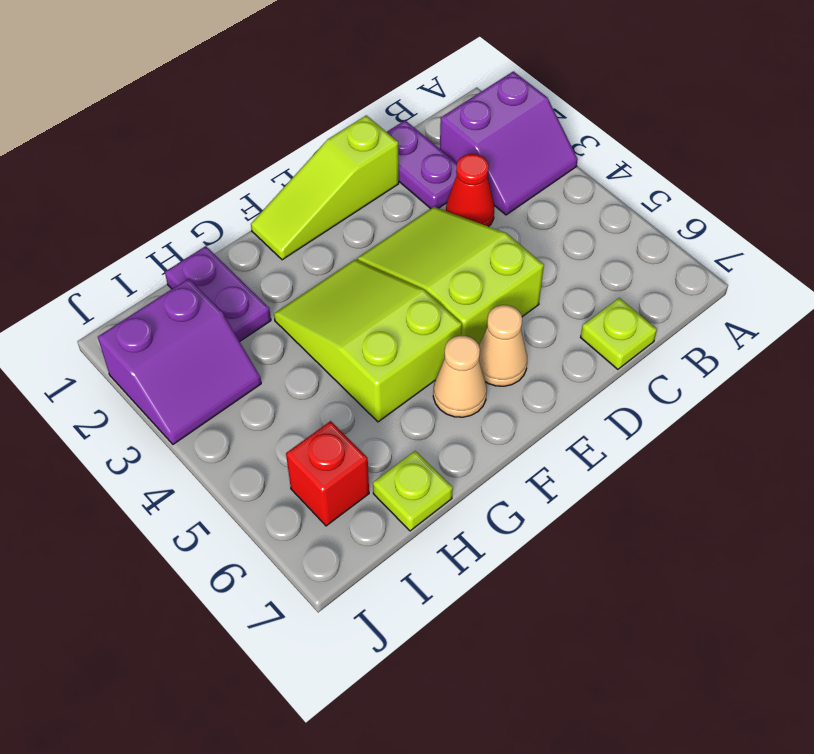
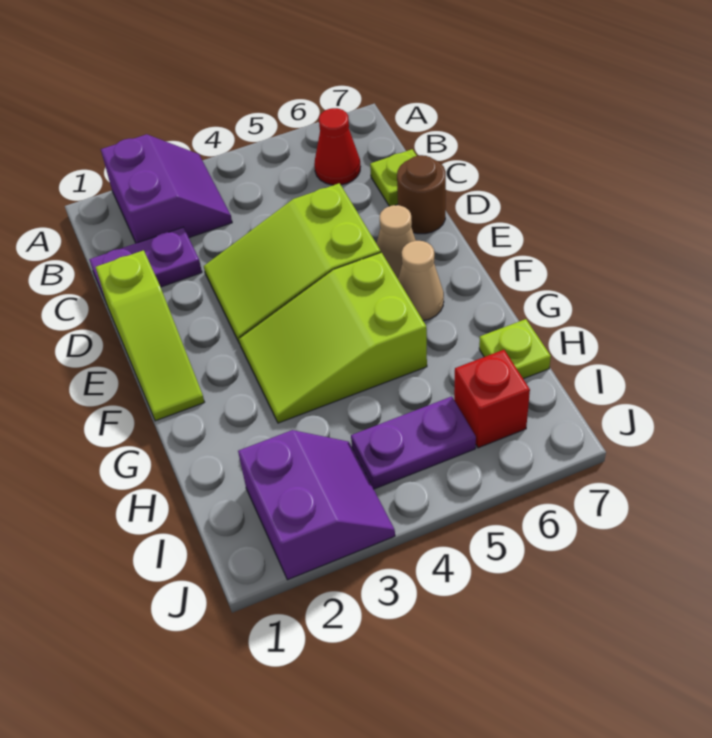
red cone C3 level 1 -> red cone B6 level 1
none -> brown round brick D7 level 1
purple plate H1:H2 level 1 -> purple plate I4:I5 level 1

